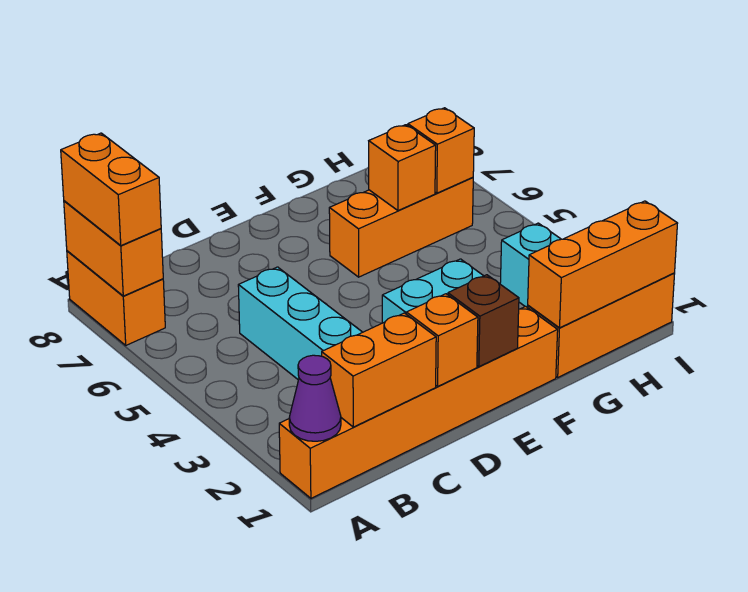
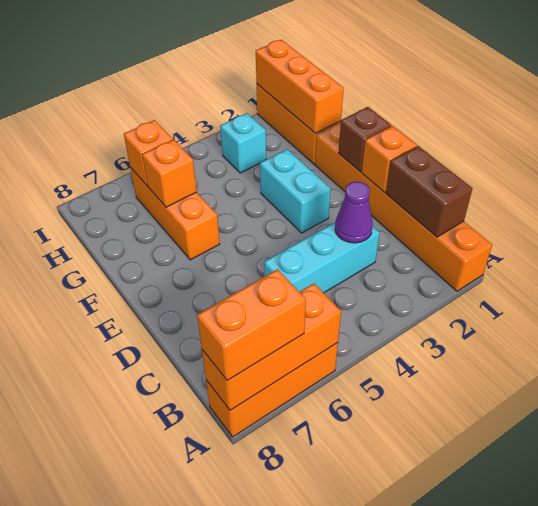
purple cone A1 level 2 -> purple cone C3 level 2
orange brick A7:A8 level 1 -> orange brick A6:A8 level 1
orange brick A7:A8 level 2 -> orange brick A6:A8 level 2
orange brick B1:C1 level 2 -> brown brick B1:C1 level 2

